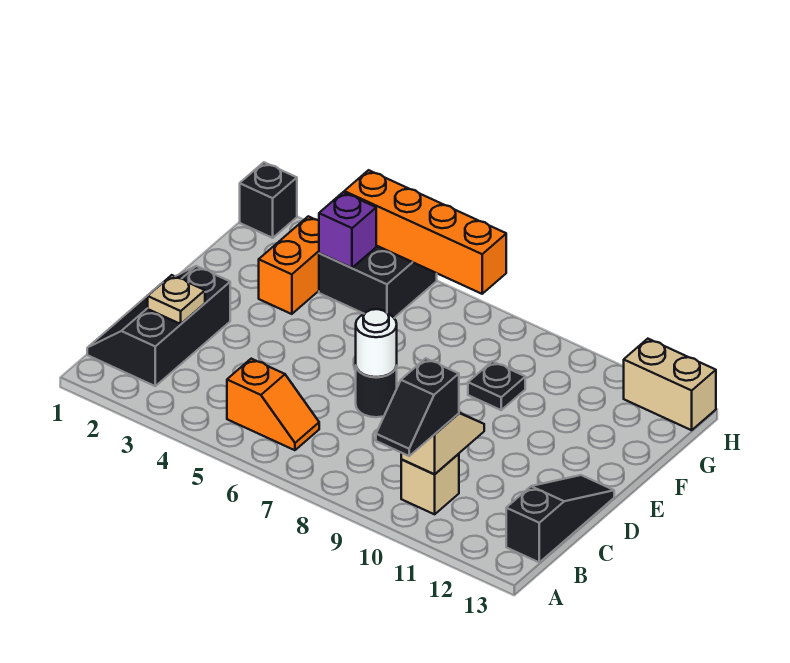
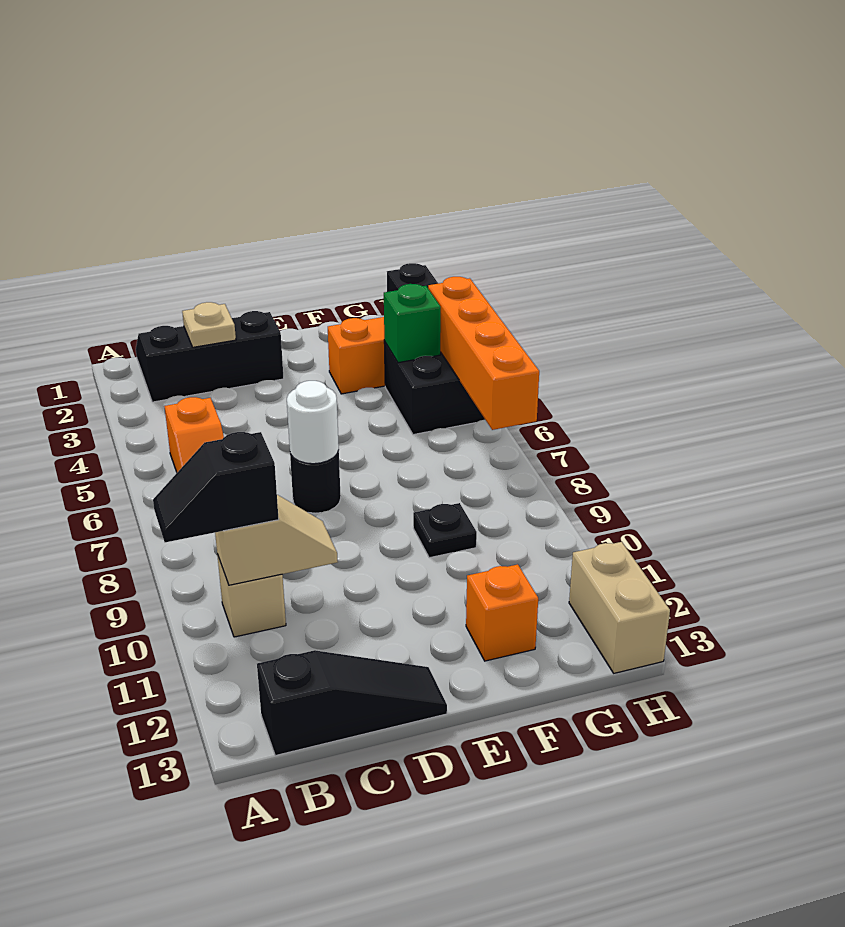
none -> orange brick F12 level 1
purple brick G4 level 2 -> green brick G4 level 2

